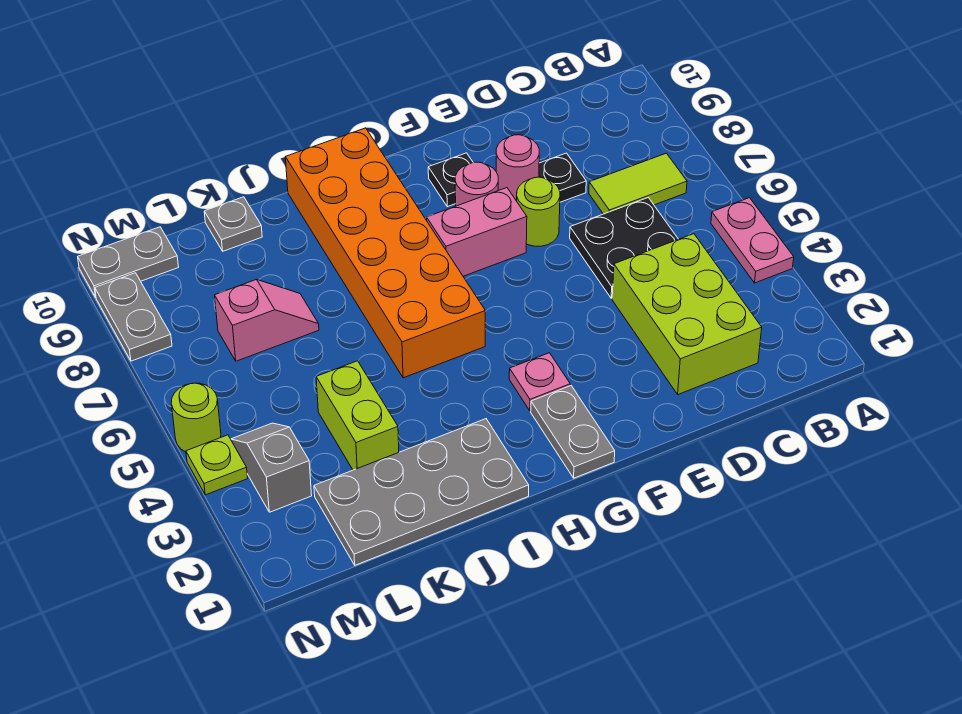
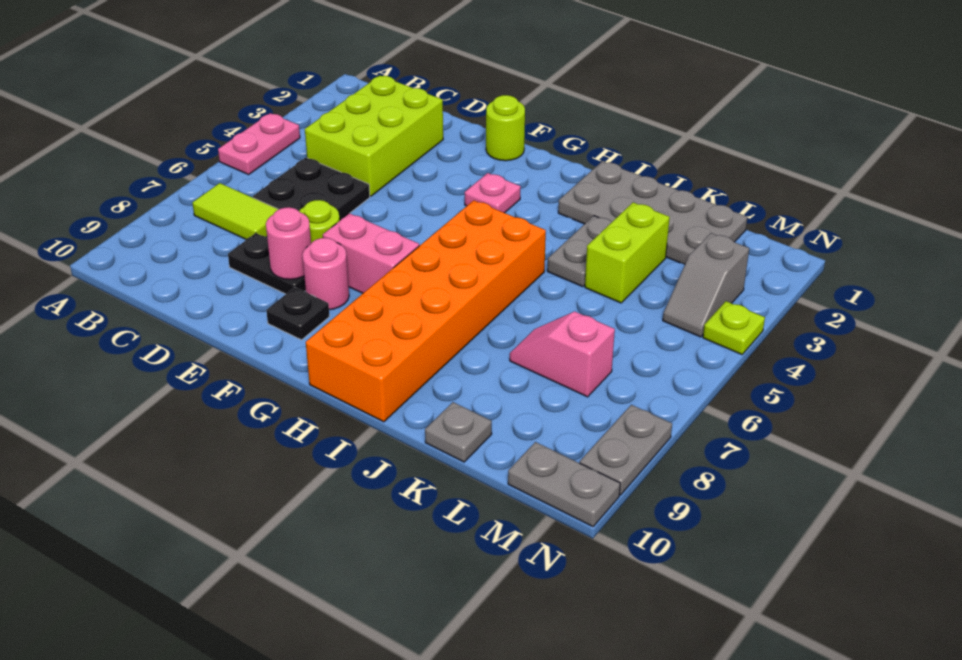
grey plate G1:G2 level 1 -> grey plate J3:J4 level 1
lime round brick N5 level 1 -> lime round brick F1 level 1

